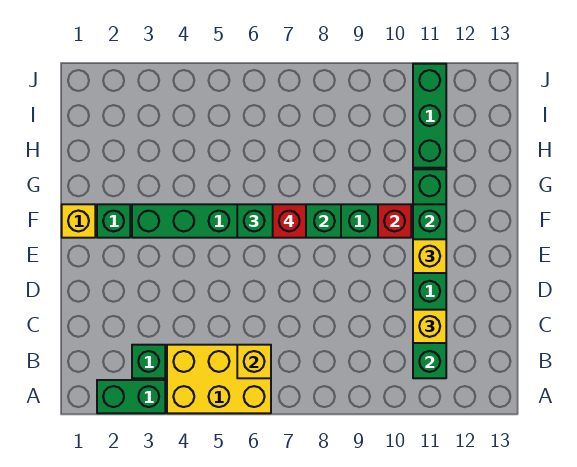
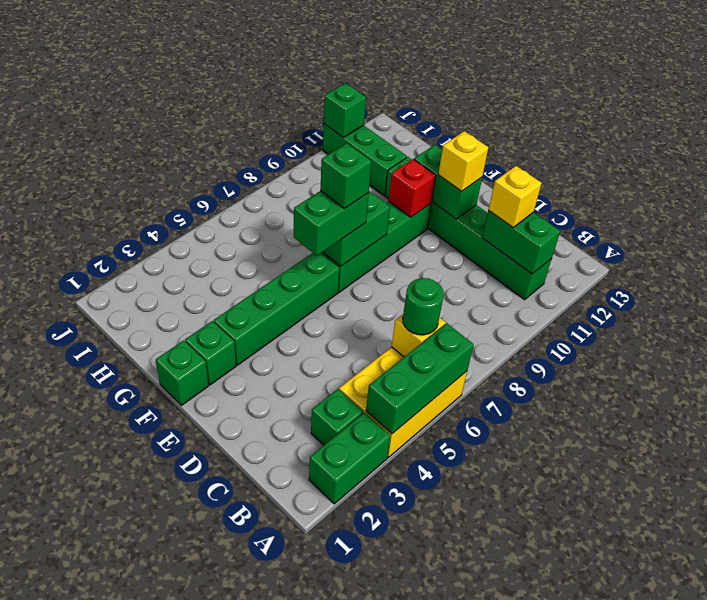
none -> green brick A4:A6 level 2
none -> green round brick B6 level 3
yellow brick F1 level 1 -> green brick F1 level 1
red brick F7 level 4 -> green brick F7 level 4
none -> green brick J11 level 2

